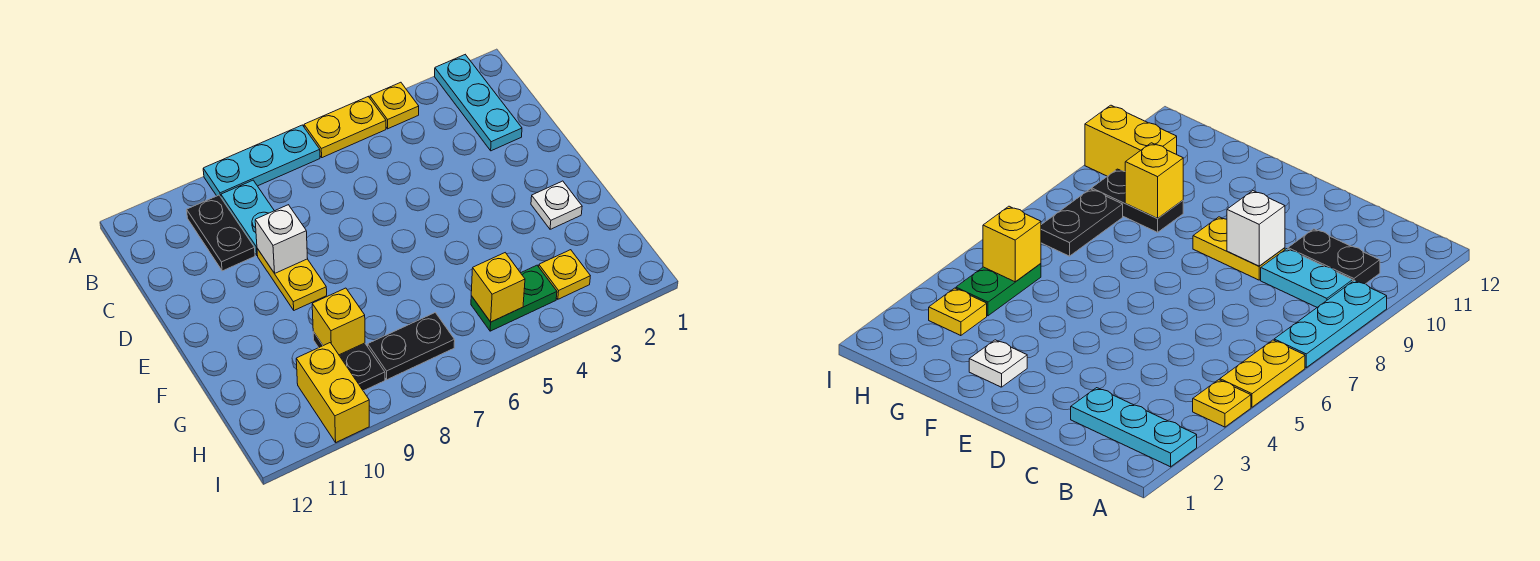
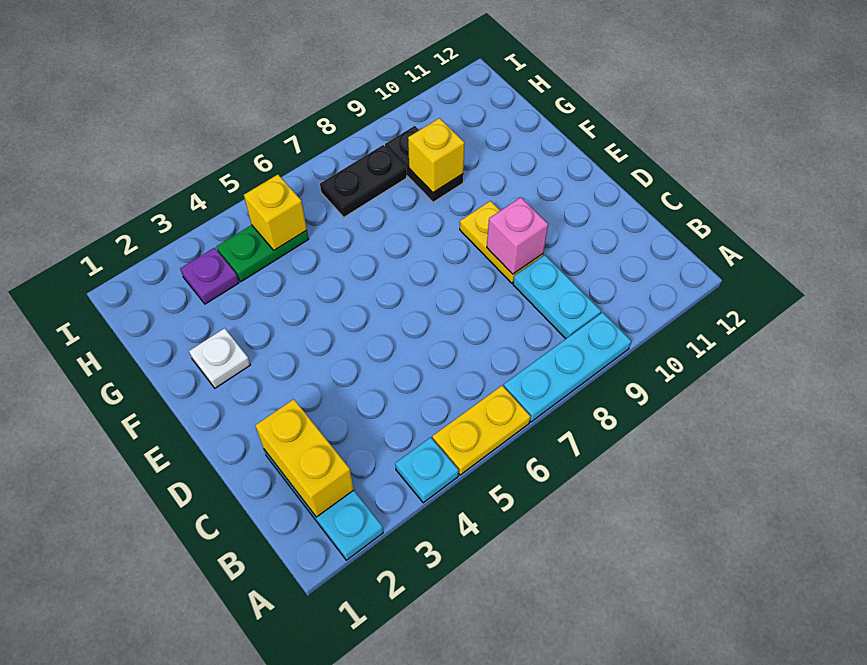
yellow plate A4 level 1 -> cyan plate A4 level 1
black plate B10:C10 level 1 -> none
white brick D9 level 2 -> pink brick D9 level 2
yellow plate H3 level 1 -> purple plate H3 level 1
yellow brick H10:I10 level 1 -> yellow brick B2:C2 level 2

